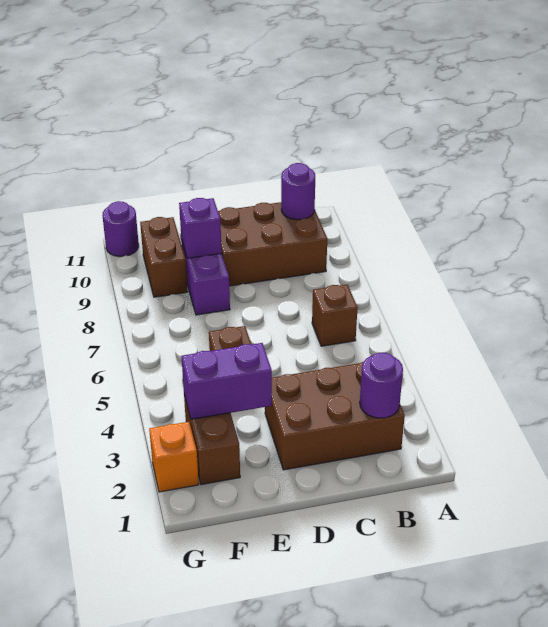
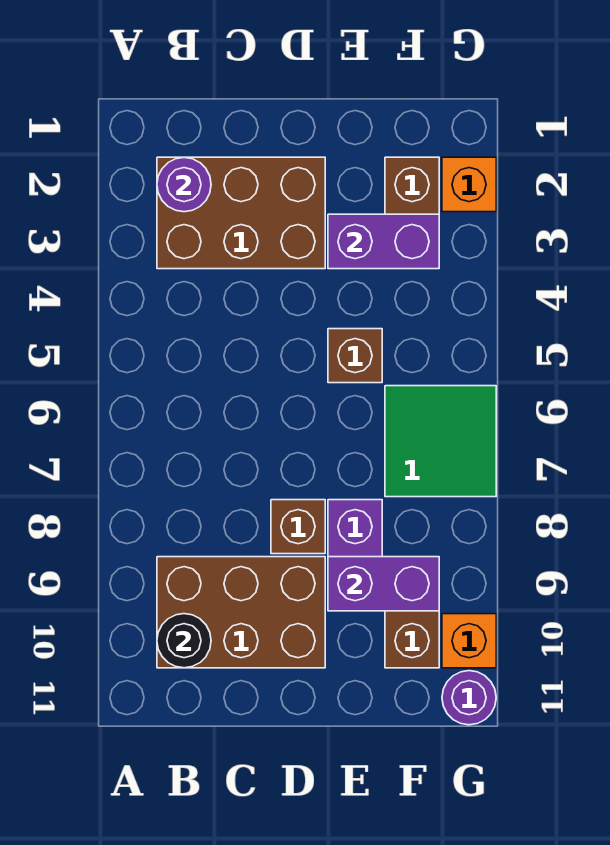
brown brick B6 level 1 -> brown brick D8 level 1
purple round brick B10 level 2 -> black round brick B10 level 2
purple brick E9 level 2 -> purple brick E9:F9 level 2
none -> green tile F6:G7 level 1
none -> orange brick G10 level 1

